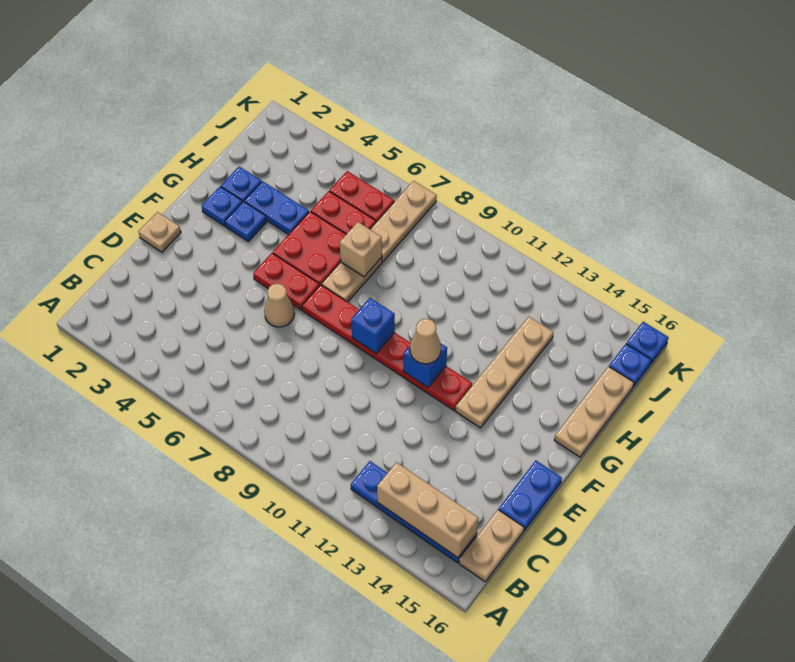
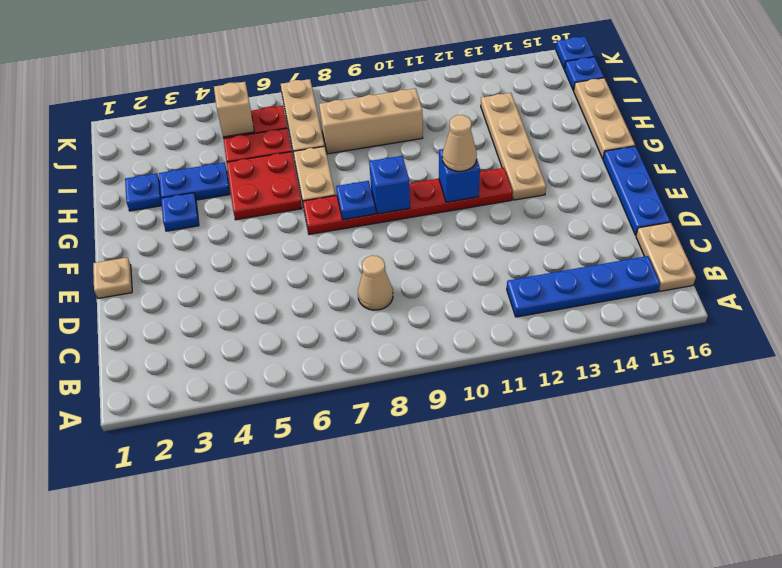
tan brick B13:B15 level 2 -> tan brick I8:I10 level 1
blue plate D16:E16 level 1 -> blue plate D16:F16 level 1
tan cone E6 level 1 -> tan cone C8 level 1
red plate F5:F6 level 1 -> none
blue plate G2 level 1 -> blue plate F8 level 2
tan brick H7 level 2 -> tan brick J5 level 2

